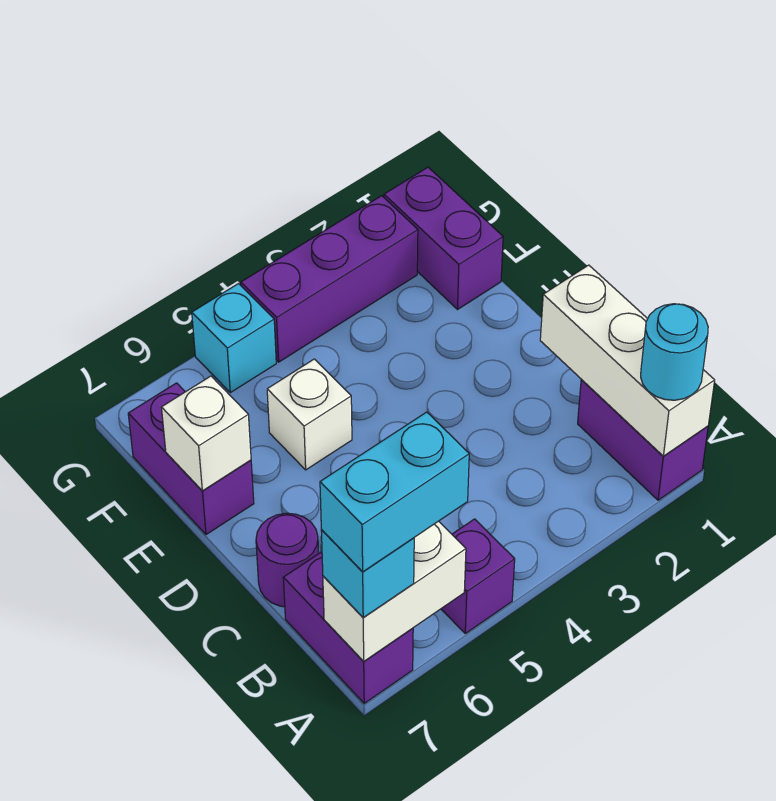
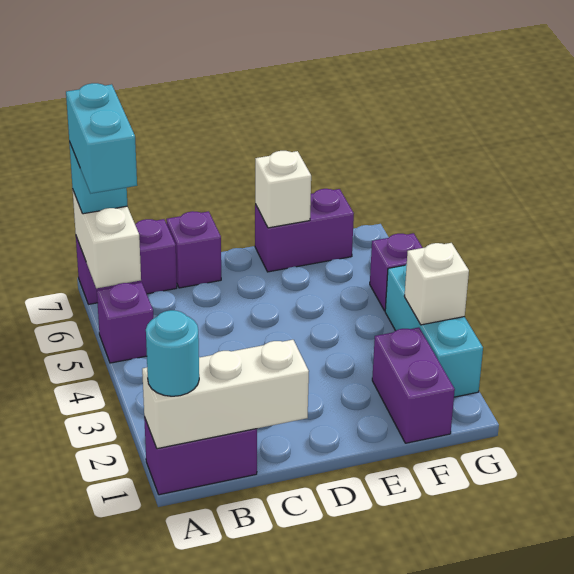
purple round brick C7 level 1 -> purple brick C7 level 1
white brick E5 level 1 -> white brick G3 level 2
purple brick F1:G1 level 1 -> purple brick F1:F2 level 1
purple brick G2:G4 level 1 -> cyan brick G2:G4 level 1
cyan brick G5 level 1 -> purple brick G5 level 1

